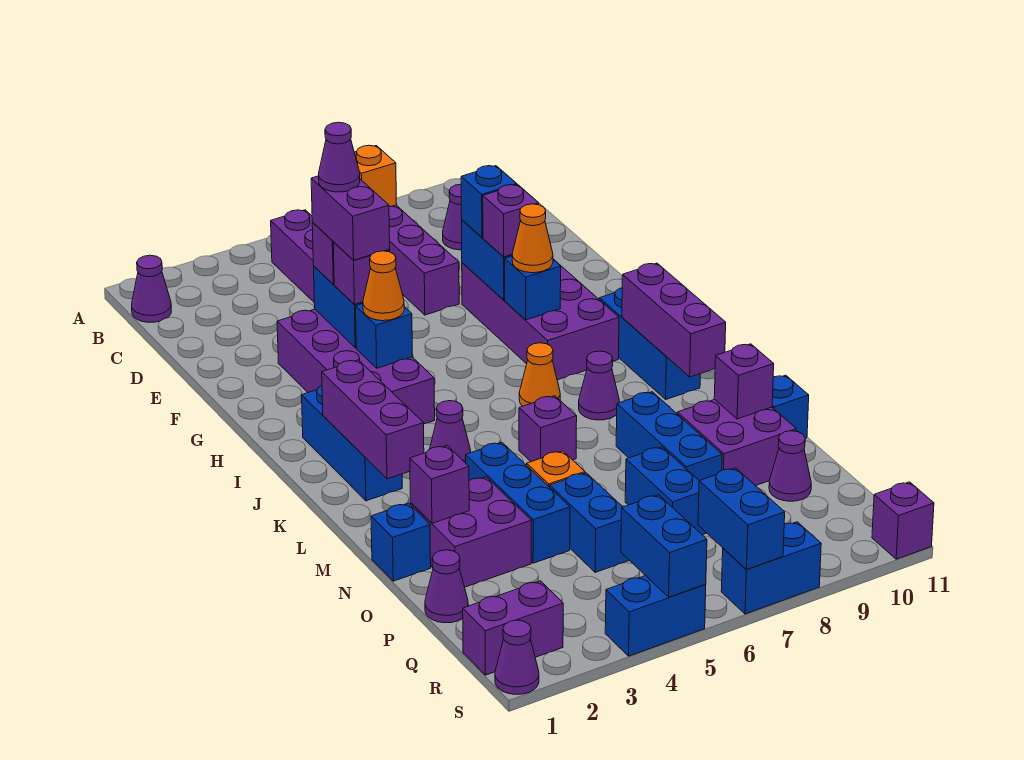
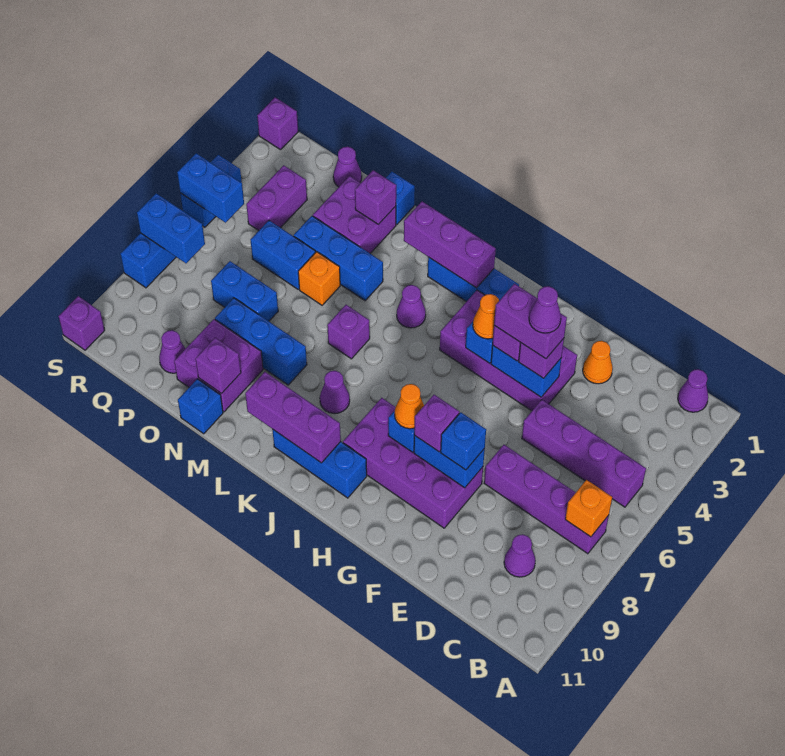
orange cone J7 level 1 -> orange cone E2 level 1
purple brick R1:R2 level 1 -> purple brick Q3:Q4 level 1
purple cone S1 level 1 -> purple brick S1 level 1

